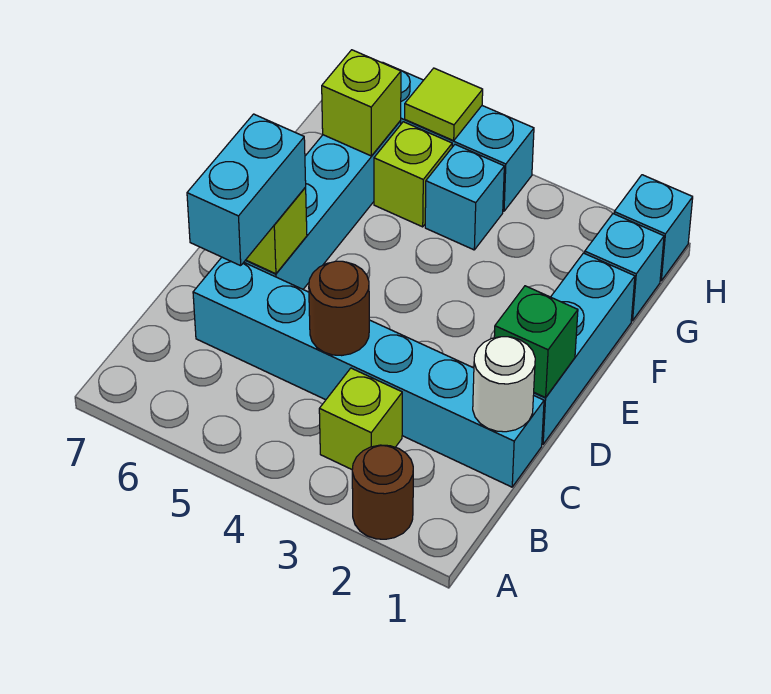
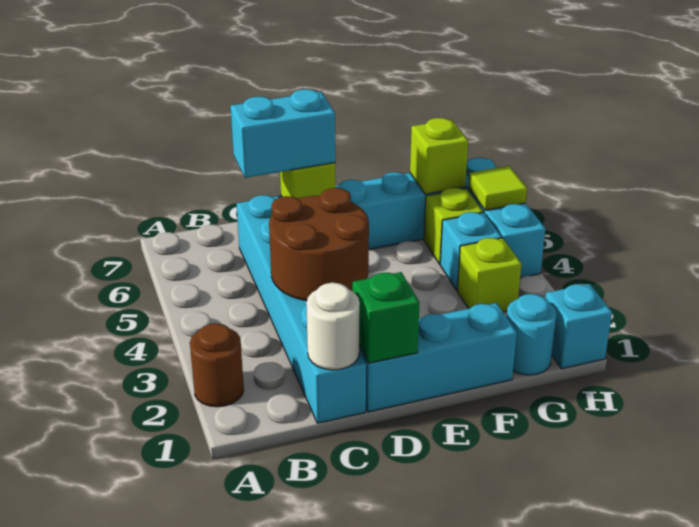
lime brick B3 level 1 -> lime brick G3 level 1
brown round brick C4 level 2 -> brown round brick C3:D4 level 2
cyan brick G1 level 1 -> cyan round brick G1 level 1

